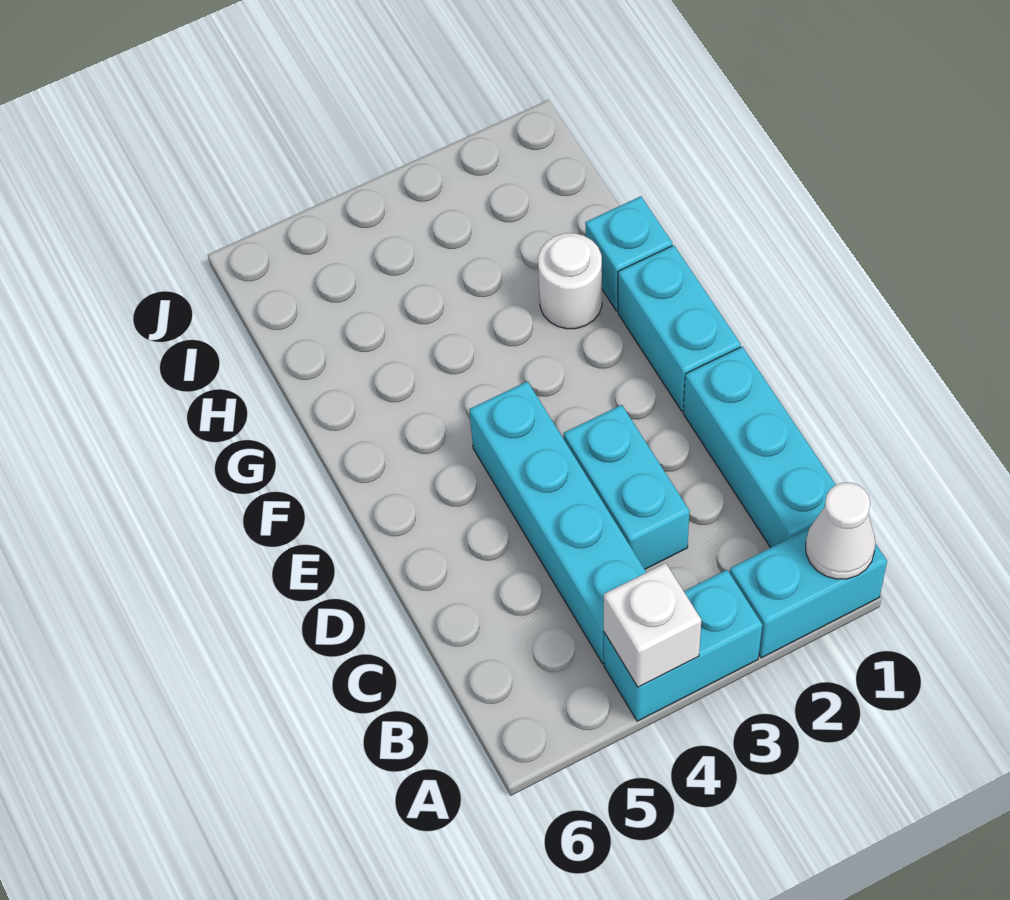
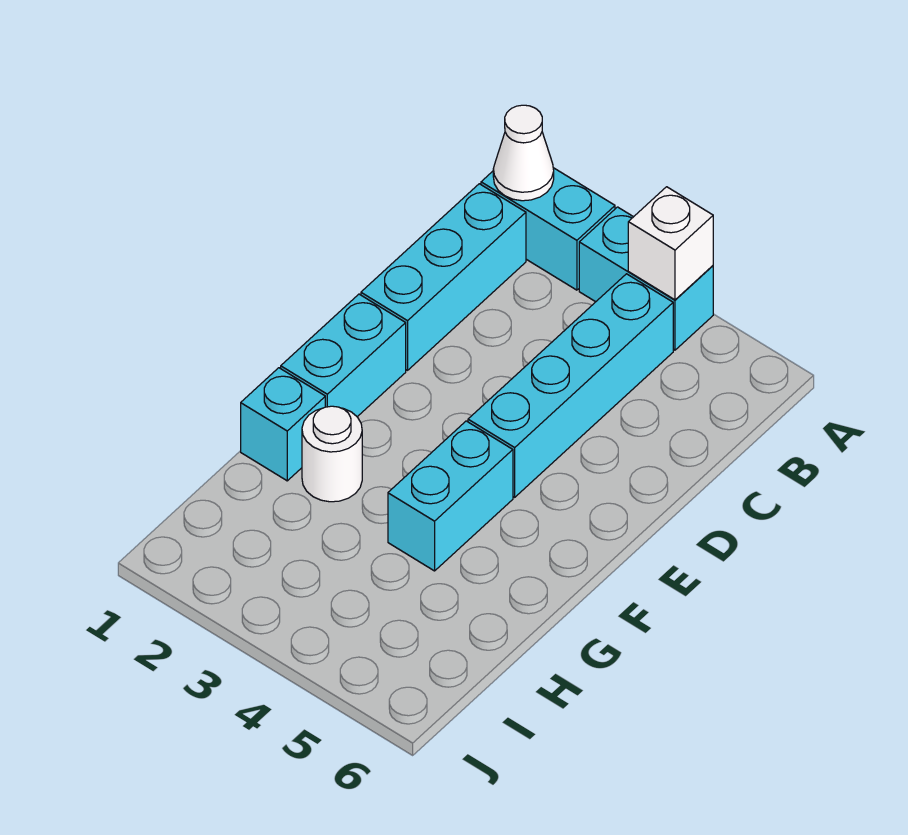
cyan brick C3:D3 level 1 -> cyan brick F4:G4 level 1

